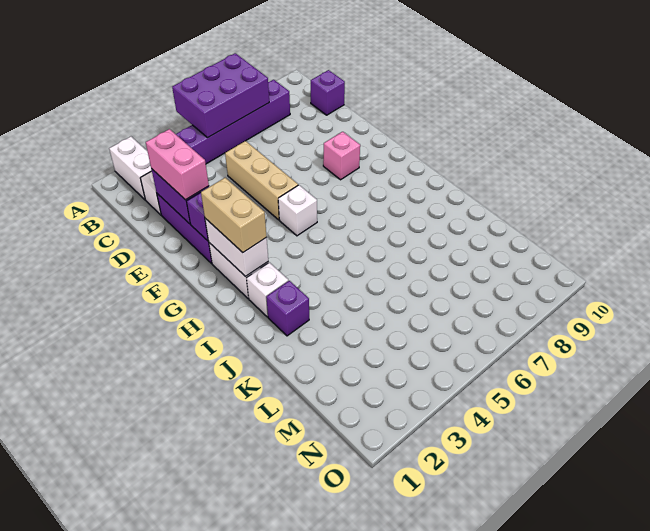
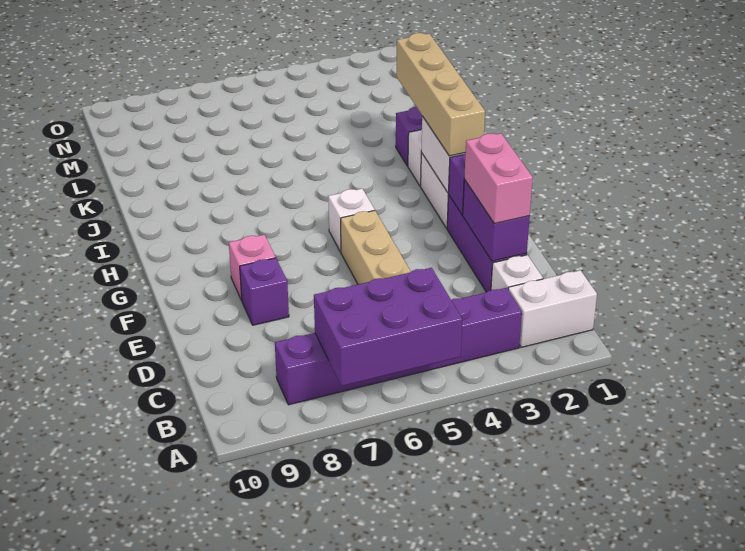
white brick A2:B2 level 1 -> white brick B1:B2 level 1
purple brick C10 level 1 -> purple brick E8 level 1
tan brick G2:H2 level 3 -> tan brick G2:J2 level 3

